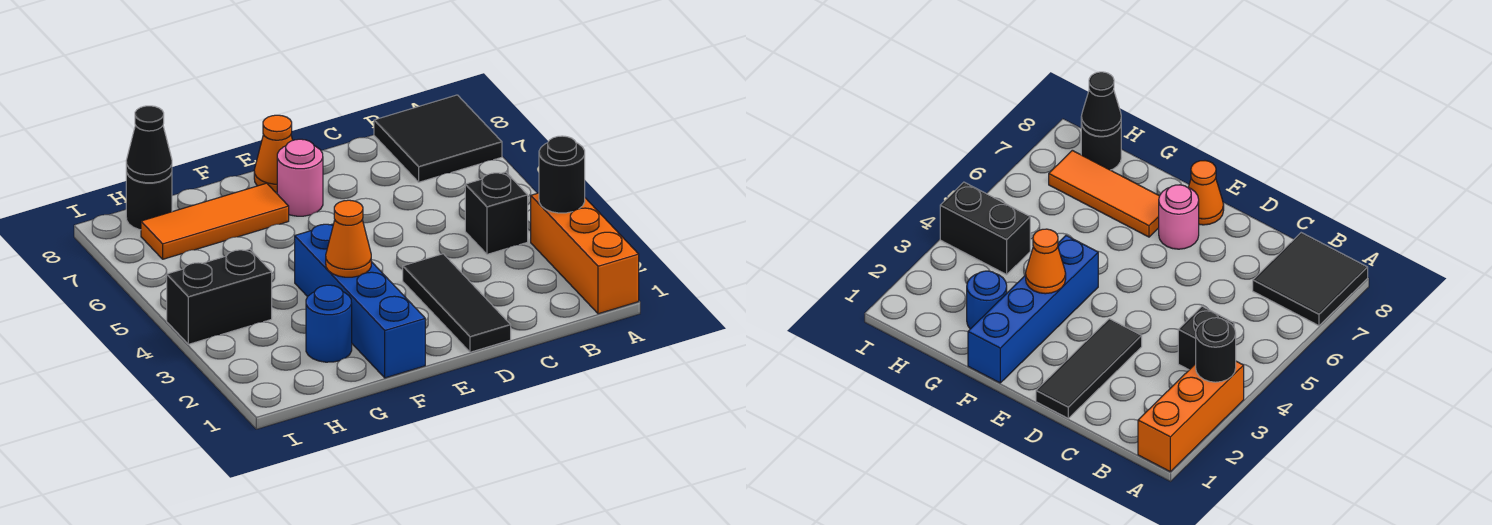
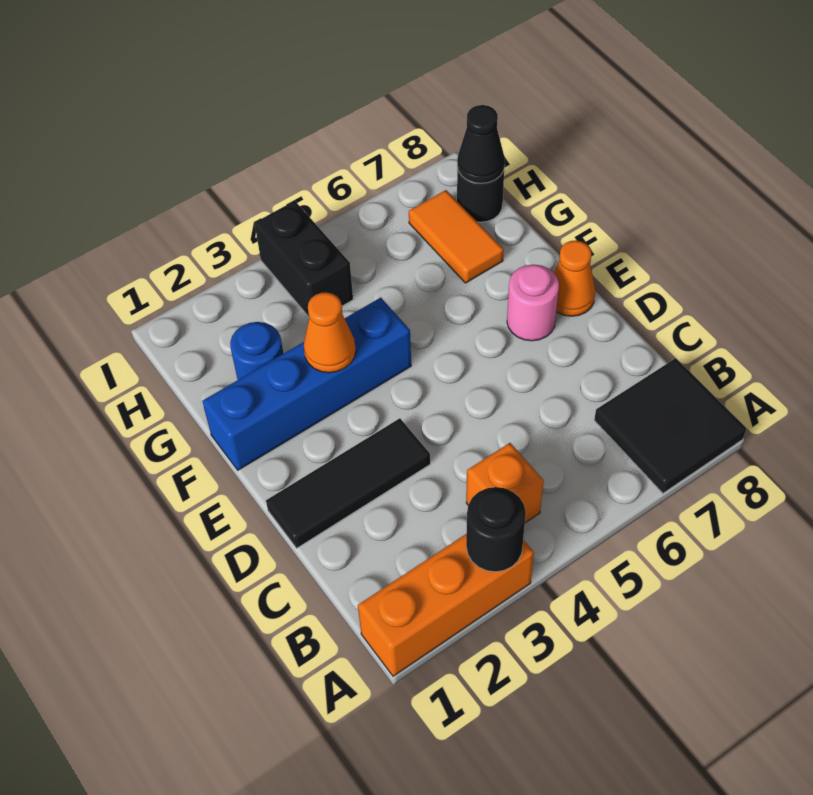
black brick B4 level 1 -> orange brick B4 level 1
orange tile F7:H7 level 1 -> orange tile G7:H7 level 1

